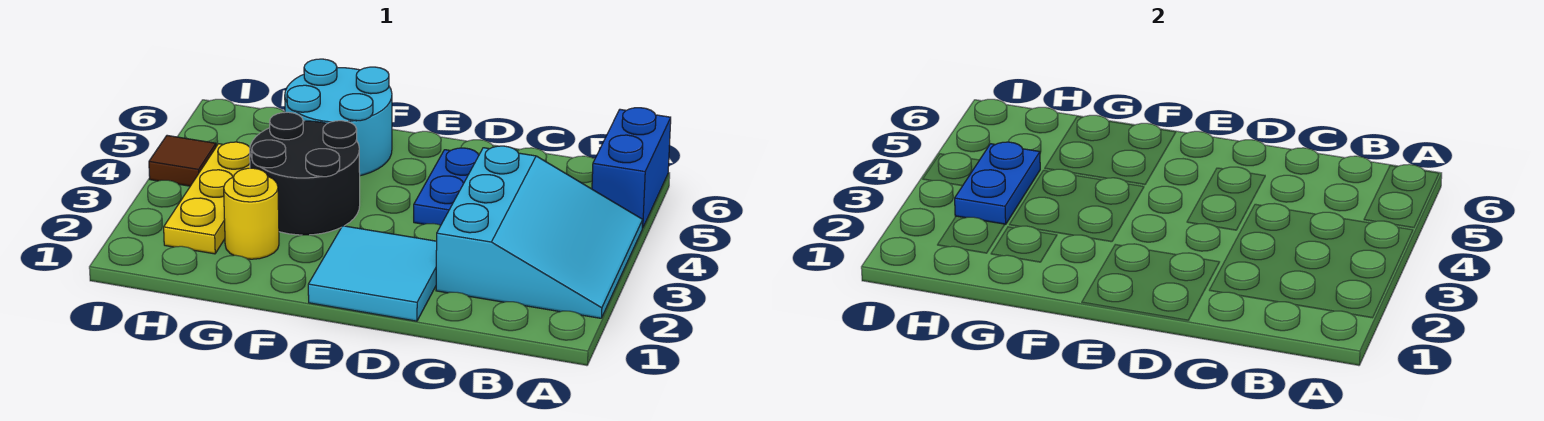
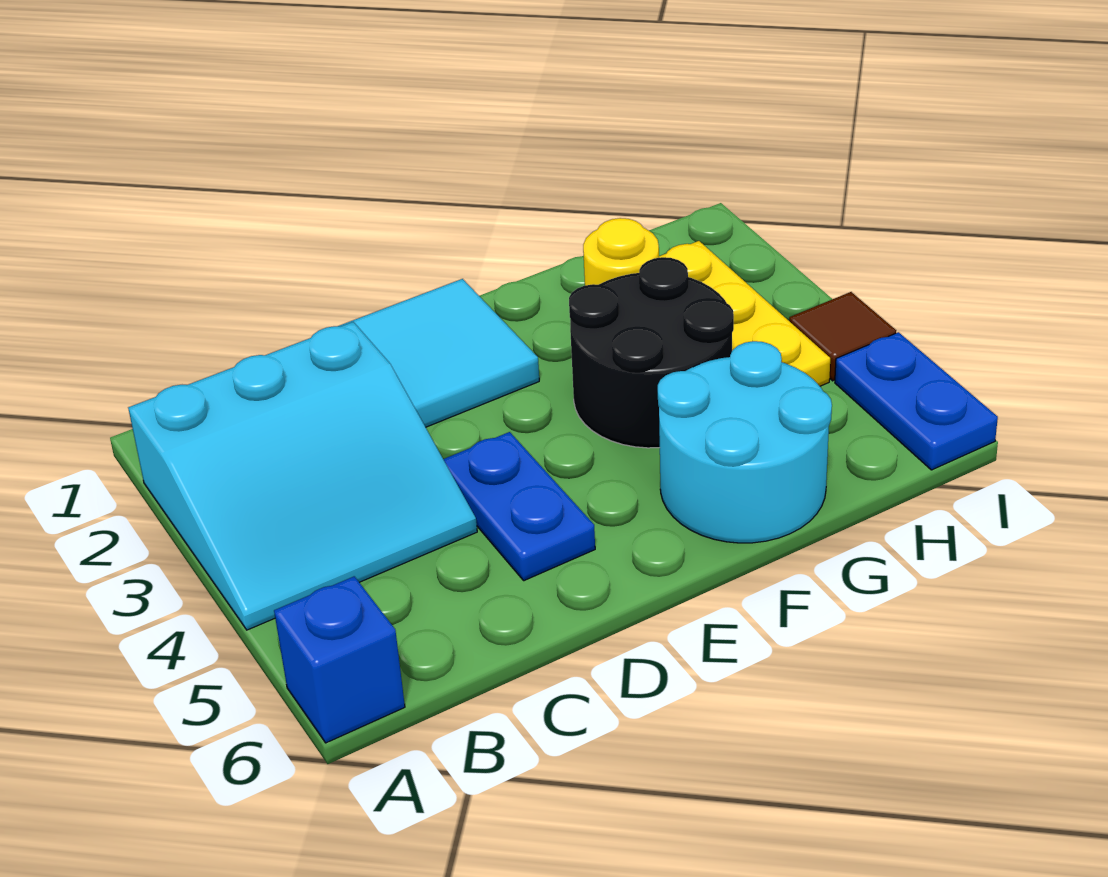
cyan slope A2:C4 level 1 top C -> cyan slope A2:C4 level 1 top 2
blue brick A5:A6 level 1 -> blue brick A6 level 1
blue plate H3:H4 level 2 -> blue plate I5:I6 level 1

